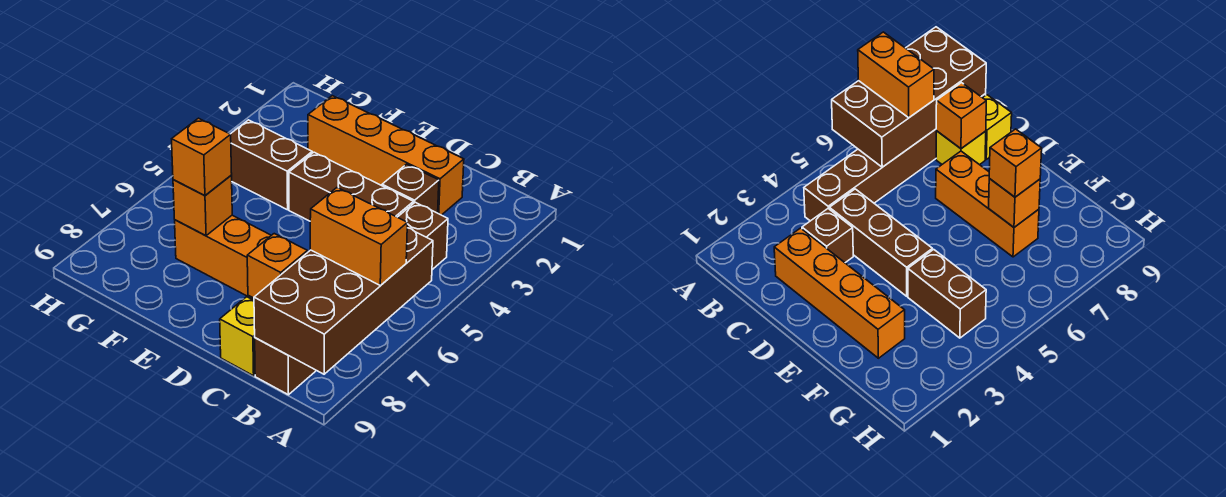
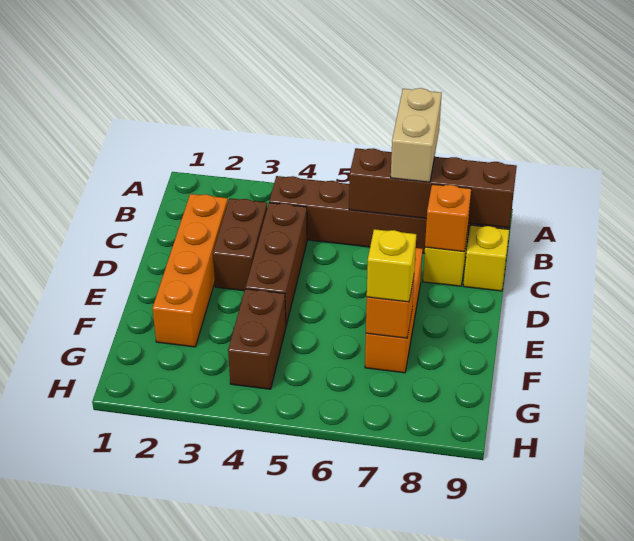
brown brick A6:B9 level 2 -> brown brick B6:B9 level 2
orange brick A7:B7 level 3 -> tan brick A7:B7 level 3
brown brick C3 level 1 -> brown brick C3:D3 level 1
orange brick F7 level 3 -> yellow brick F7 level 3

